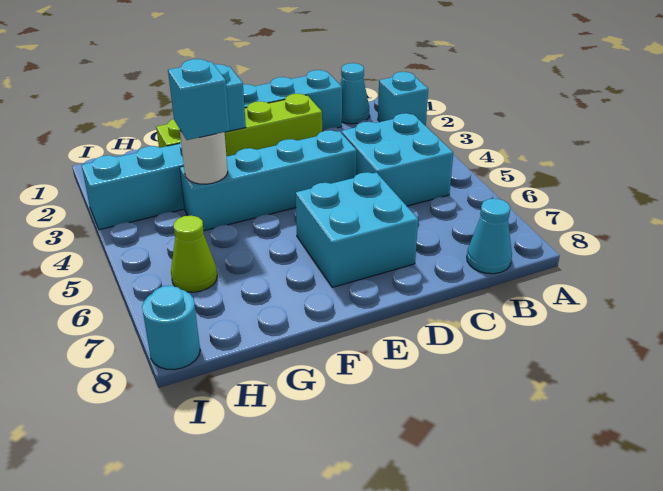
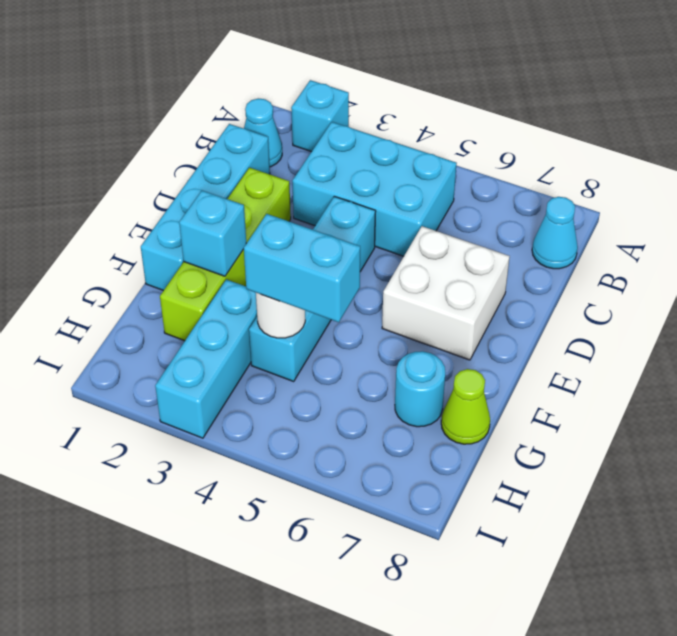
cyan brick B4:C5 level 1 -> cyan brick B3:C5 level 1
cyan brick D6:E7 level 1 -> white brick D6:E7 level 1
cyan brick G4 level 3 -> cyan brick G4:G5 level 3
lime cone H6 level 1 -> lime cone G8 level 1
cyan round brick I8 level 1 -> cyan round brick G7 level 1

